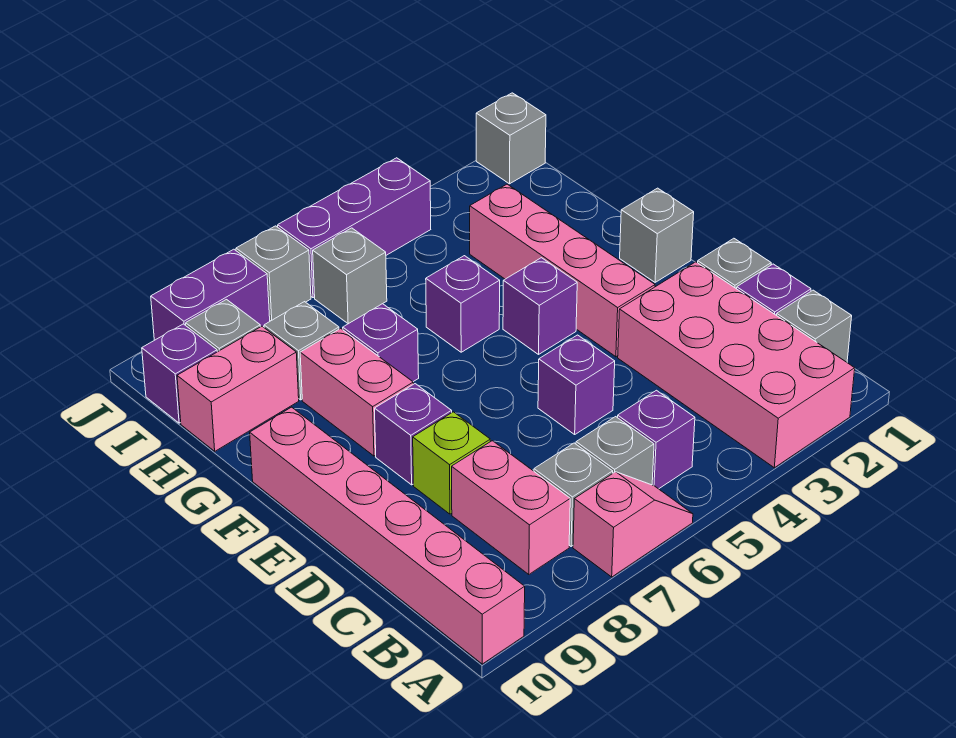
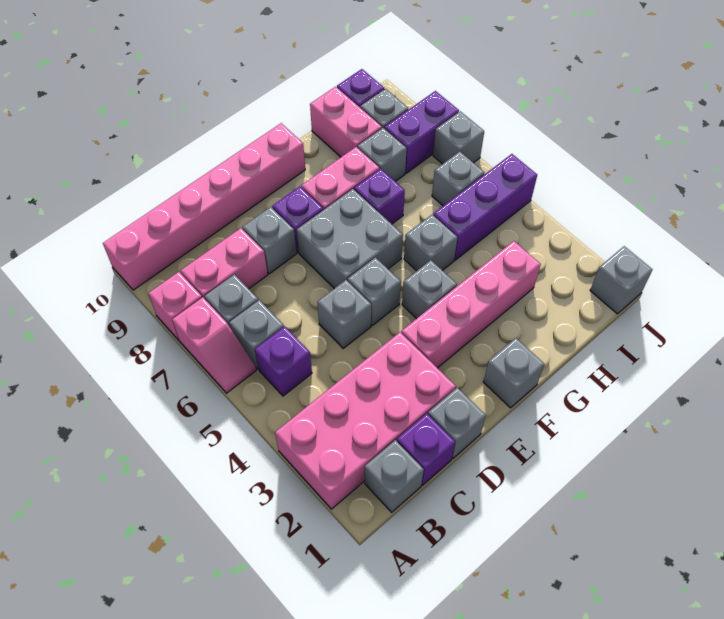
none -> pink brick A8 level 1
purple brick D5 level 1 -> grey brick D5 level 1
lime brick D8 level 1 -> grey brick D8 level 1
none -> grey brick E5 level 1
none -> grey brick E6:F7 level 1
purple brick F4 level 1 -> grey brick F4 level 1
purple brick G5 level 1 -> grey brick G5 level 1
purple brick J4:J6 level 1 -> purple brick H5:J5 level 1
purple brick J8:J9 level 1 -> purple brick I8:J8 level 1

